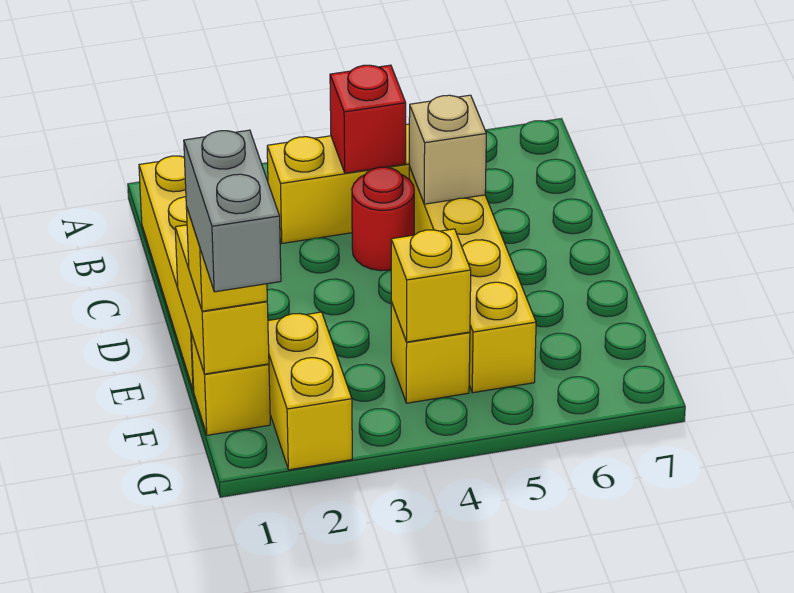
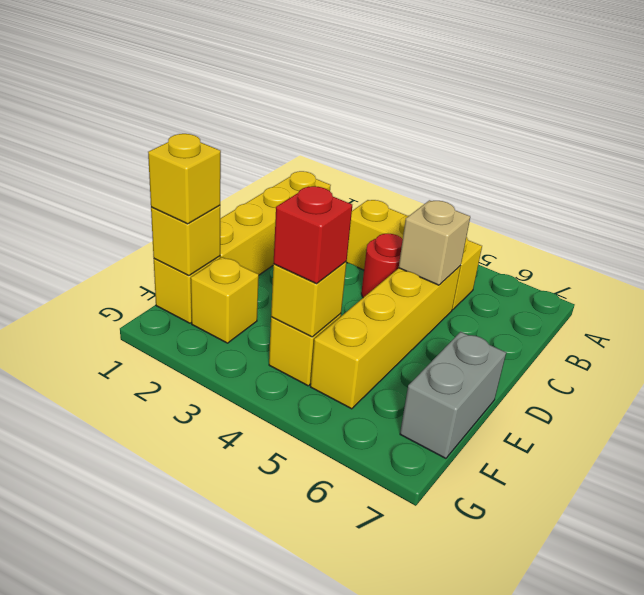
red brick B4 level 2 -> red brick F4 level 3
yellow brick E1:F1 level 2 -> yellow brick F1 level 2
grey brick F1:G1 level 4 -> grey brick E7:F7 level 1
yellow brick F2:G2 level 1 -> yellow brick F2 level 1

